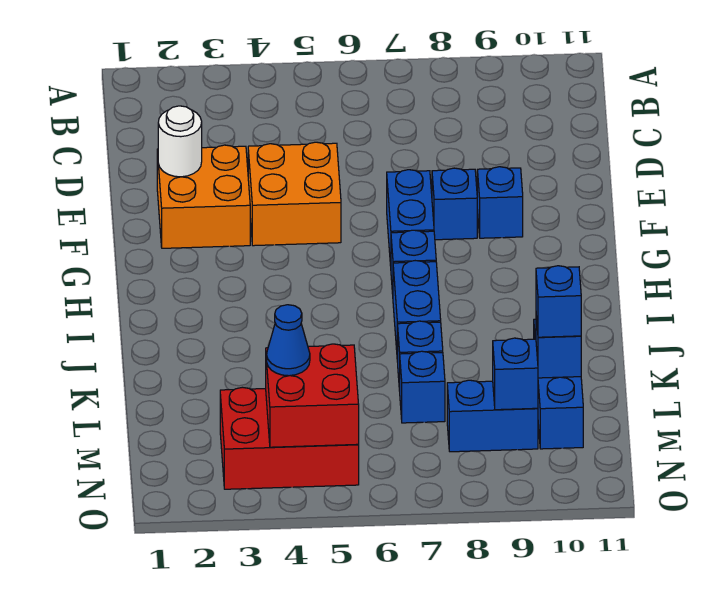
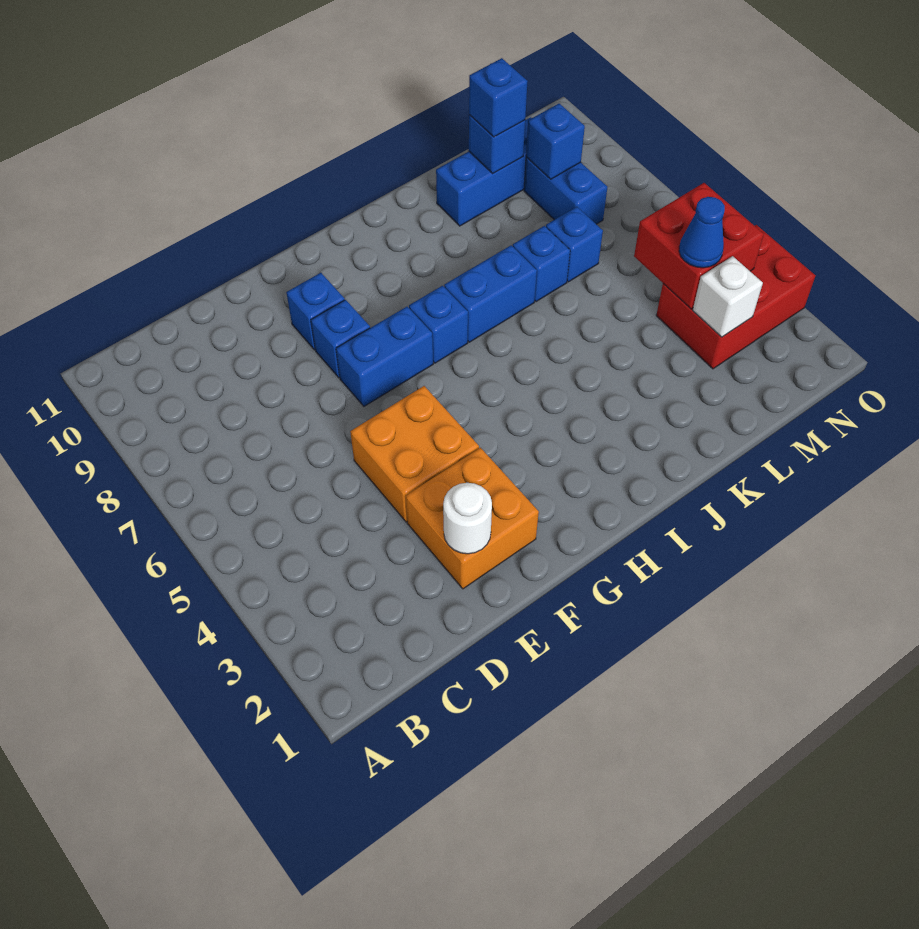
red brick M3:N5 level 1 -> red brick M3:O4 level 1
none -> white brick M3 level 2

